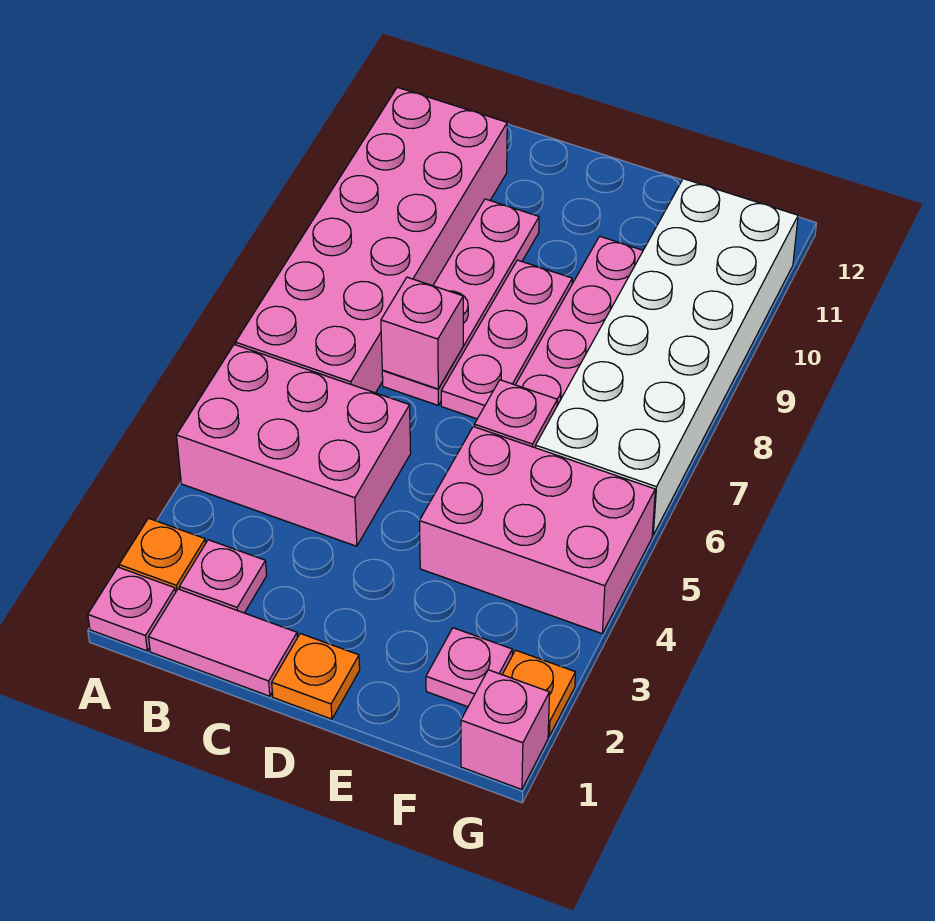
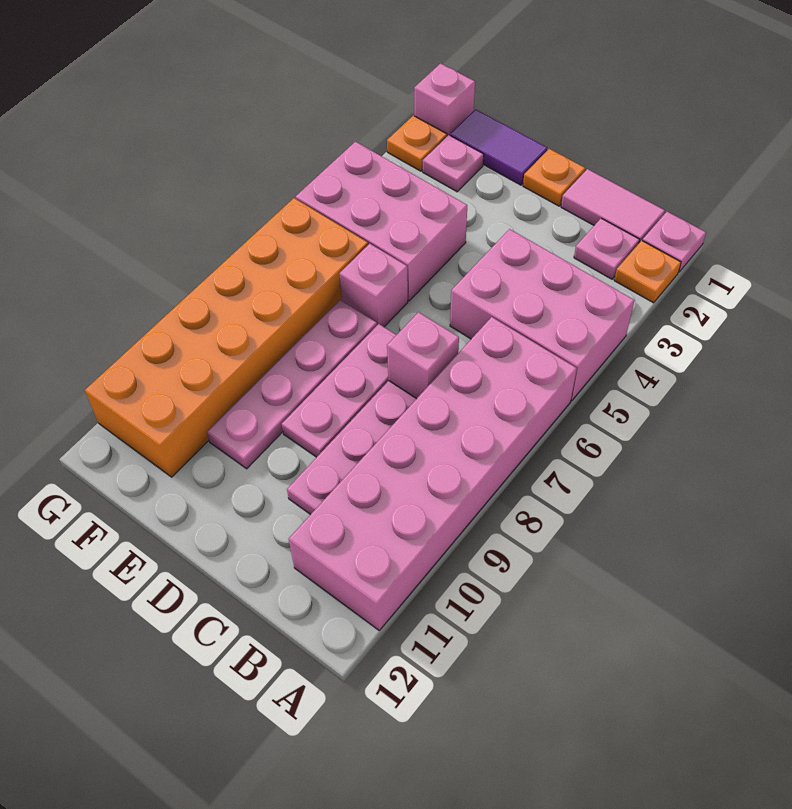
none -> purple tile E1:F1 level 1
white brick F6:G11 level 1 -> orange brick F6:G11 level 1

